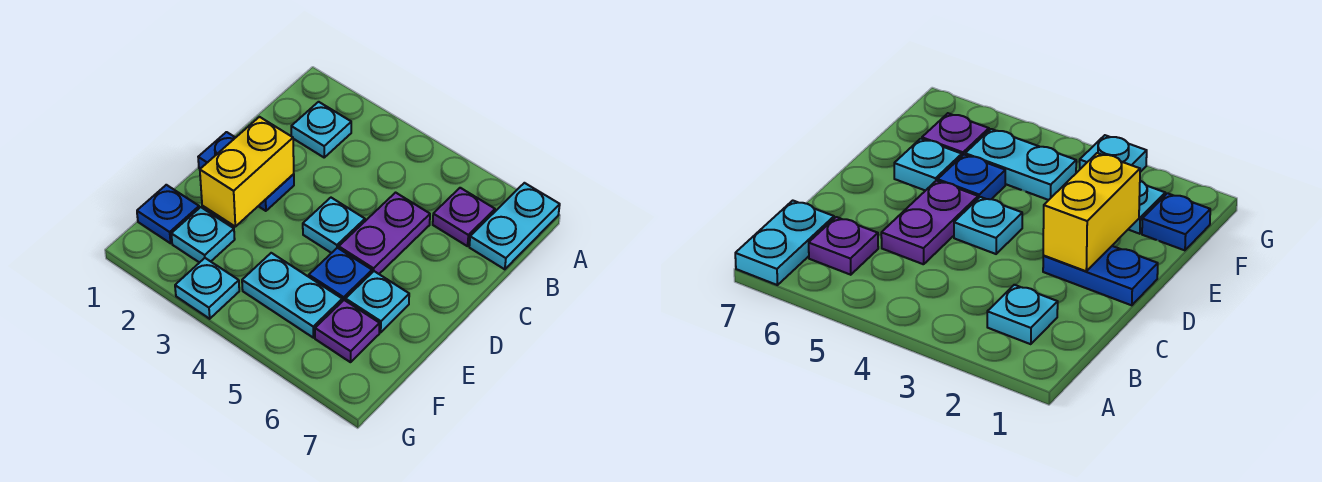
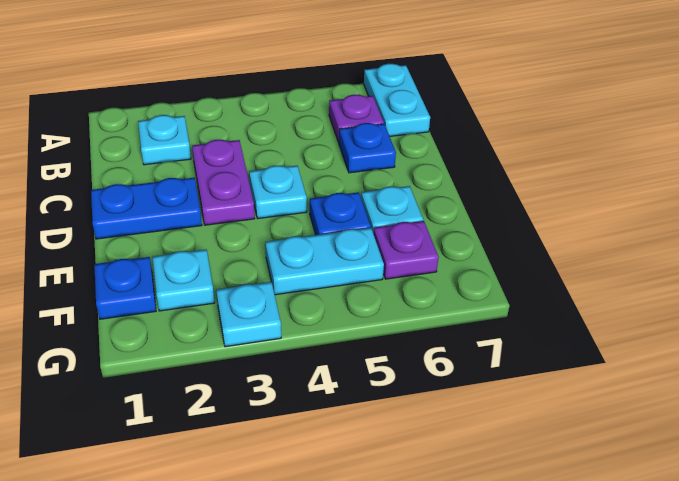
purple plate C5:D5 level 1 -> purple plate C3:D3 level 1
none -> blue plate C6 level 1
yellow brick D2:E2 level 2 -> none

